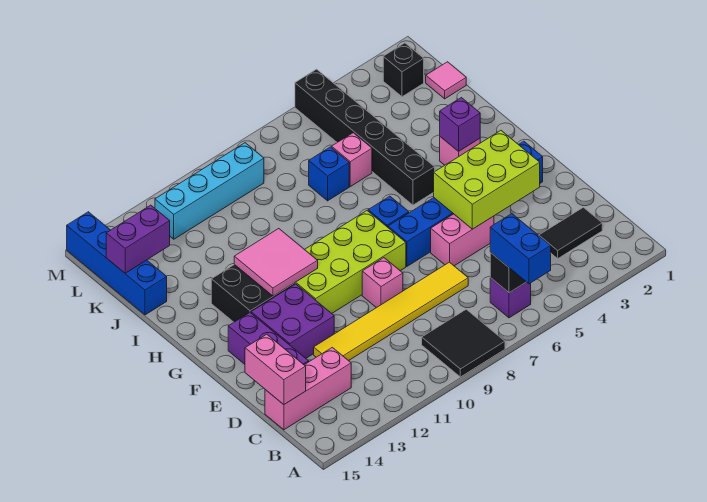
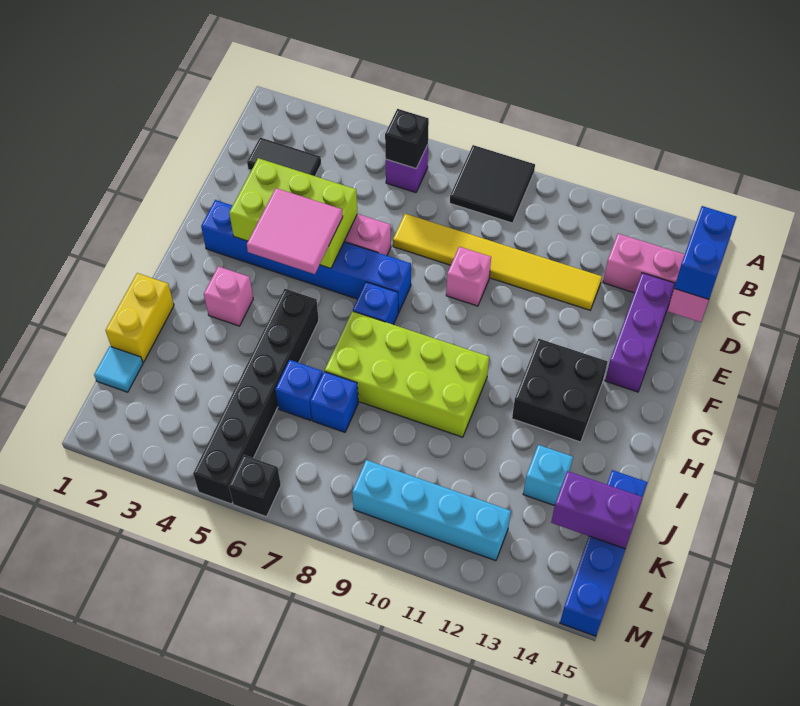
blue brick A6:B6 level 3 -> blue brick C15:D15 level 3
purple brick E12:F13 level 1 -> none
lime brick F8:G11 level 1 -> lime brick H7:I10 level 1
pink tile G11:H12 level 2 -> pink tile F4:G5 level 3
purple brick H3 level 2 -> none
none -> yellow brick I1:J1 level 1
pink brick J6 level 1 -> blue brick J6 level 1
none -> cyan brick J13 level 1
pink tile K1 level 1 -> cyan tile K1 level 1
black brick L2 level 1 -> black brick M6 level 1

